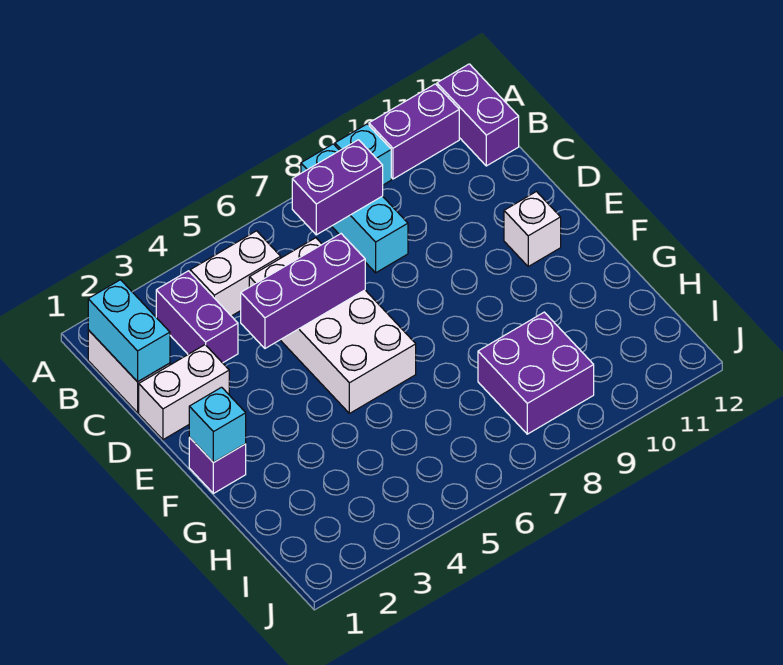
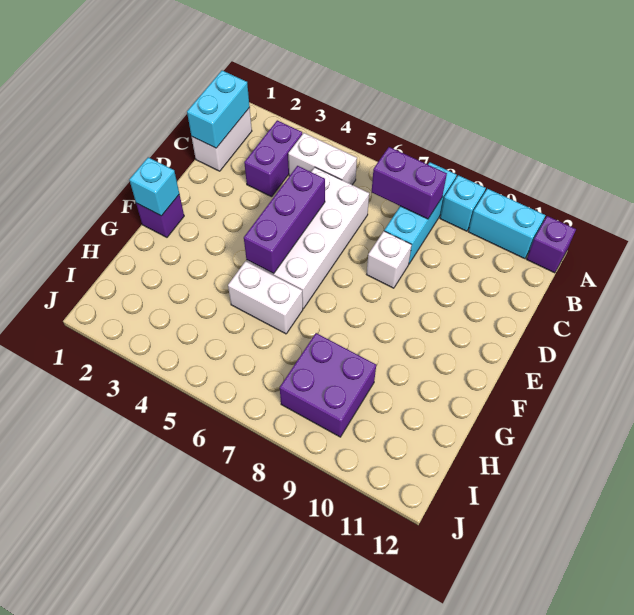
purple brick A10:A11 level 1 -> cyan brick A10:A11 level 1
purple brick A12:B12 level 1 -> purple brick A12 level 1
white brick D1:D2 level 1 -> white brick G5:G6 level 1
purple brick D4:D6 level 2 -> purple brick D5:F5 level 2
white brick E11 level 1 -> white brick D8 level 1

